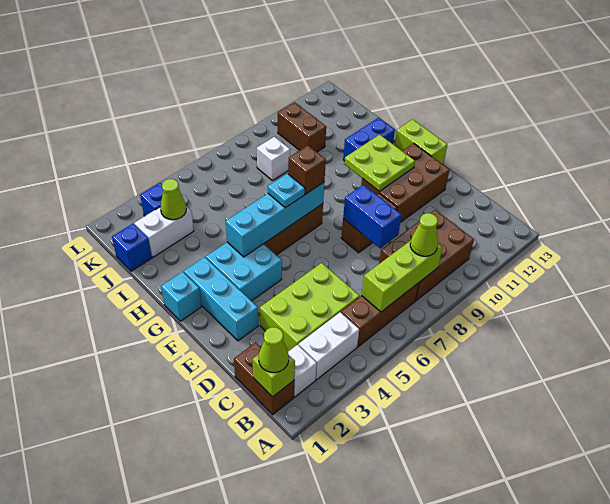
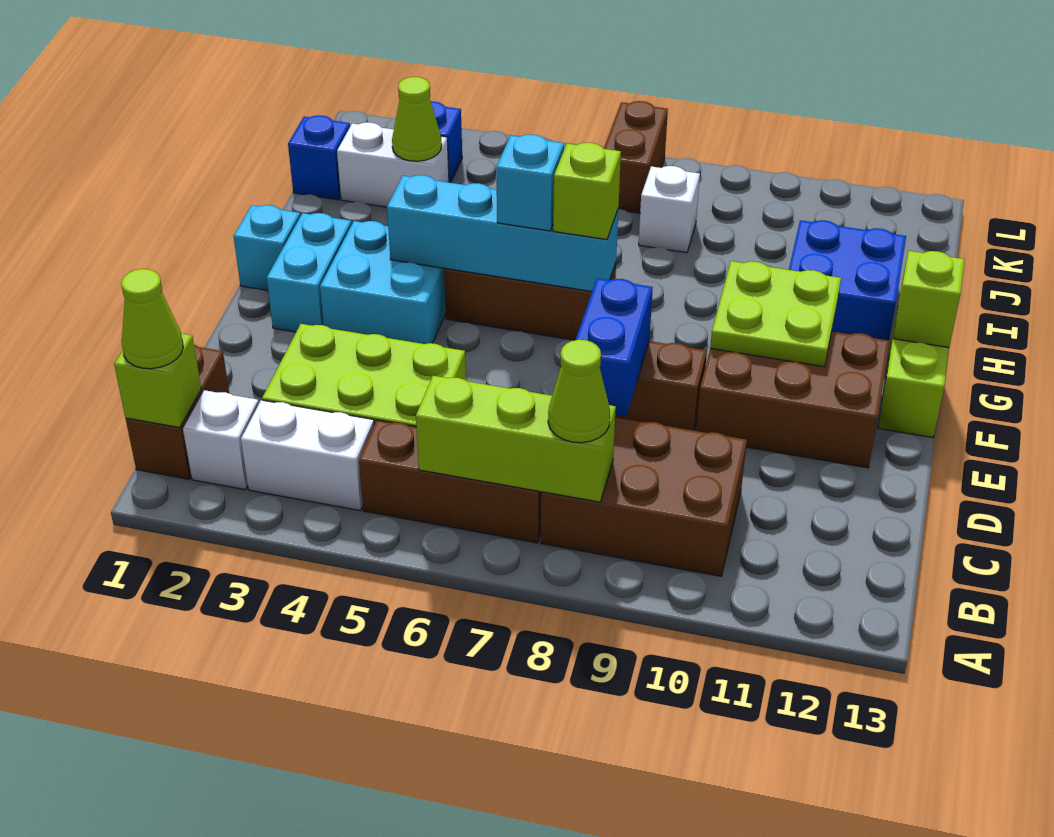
cyan brick E2:G2 level 1 -> cyan brick F2:G2 level 1
cyan plate G6 level 3 -> cyan brick G6 level 3
brown brick G7 level 3 -> lime brick G7 level 3
none -> lime brick G13 level 2
blue brick H11:H12 level 1 -> blue brick H11:I12 level 1
brown brick J10:K10 level 1 -> brown brick K7:L7 level 1

